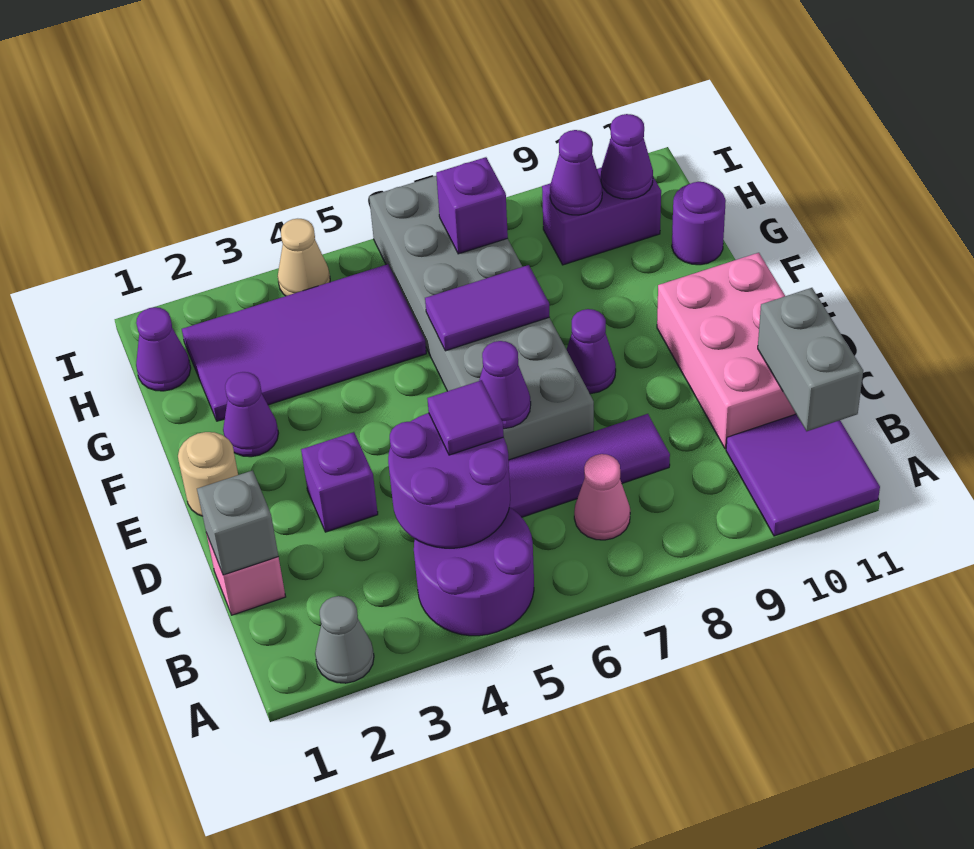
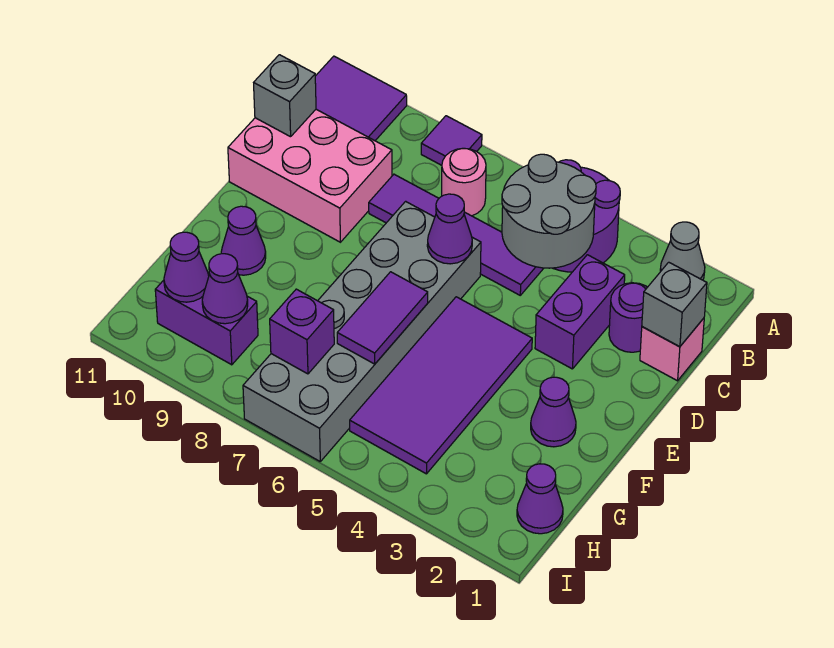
purple round brick B4:C5 level 2 -> grey round brick B4:C5 level 2
pink cone B7 level 1 -> pink round brick B7 level 1
grey brick B11:C11 level 2 -> grey brick C11 level 2
purple tile C5 level 3 -> purple tile A8 level 1
pink brick C10:E11 level 1 -> pink brick C9:D11 level 1
purple brick D3 level 1 -> purple brick C3:D3 level 1
tan round brick E1 level 1 -> none
purple cone E8 level 1 -> purple cone F10 level 1
purple tile F6:F7 level 2 -> purple tile F6:G6 level 2
purple tile G2:H5 level 1 -> purple tile E4:H5 level 1
purple round brick G11 level 1 -> purple round brick C2 level 1
tan cone I4 level 1 -> none

